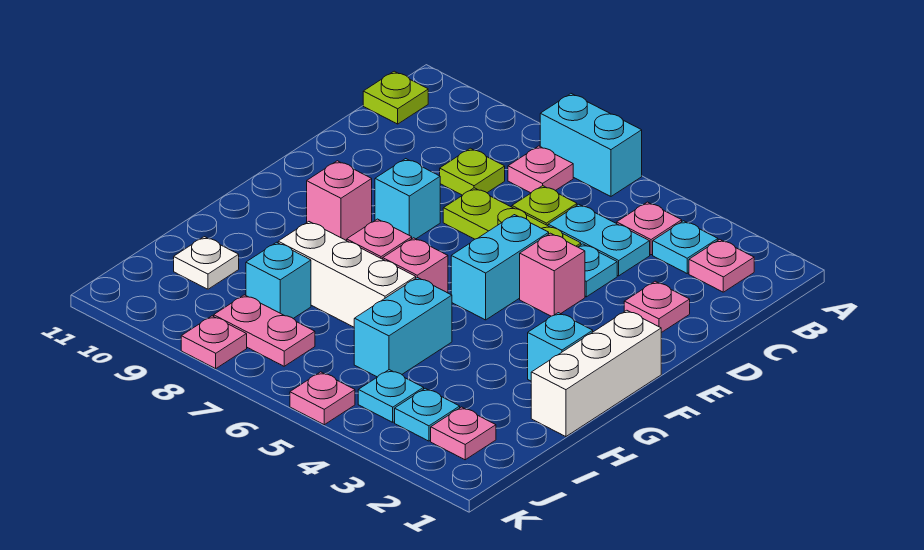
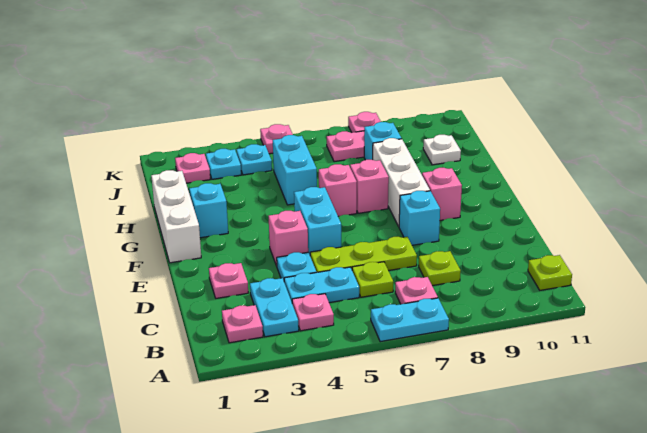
cyan brick A6:A7 level 1 -> cyan plate A6:A7 level 1
cyan plate B3 level 1 -> cyan plate B3:C3 level 1
white brick H6:H8 level 1 -> white brick F8:H8 level 1

